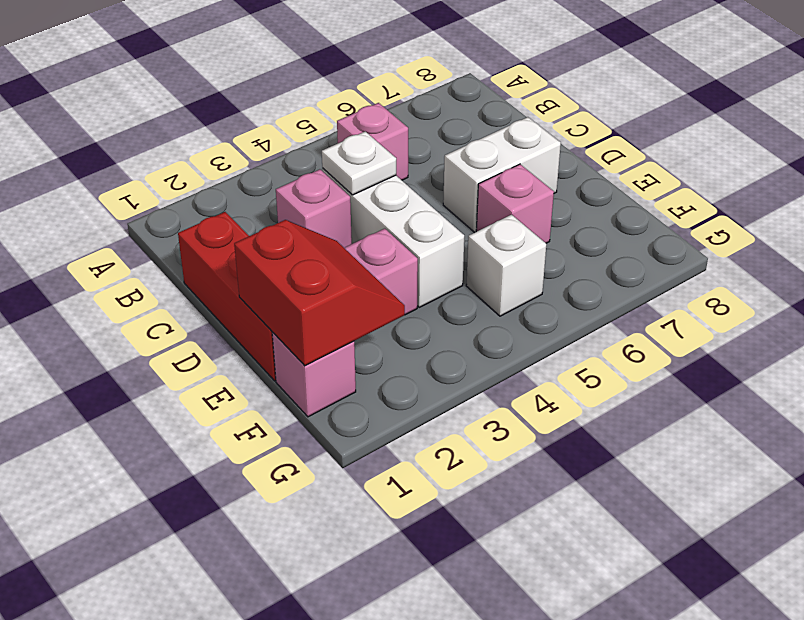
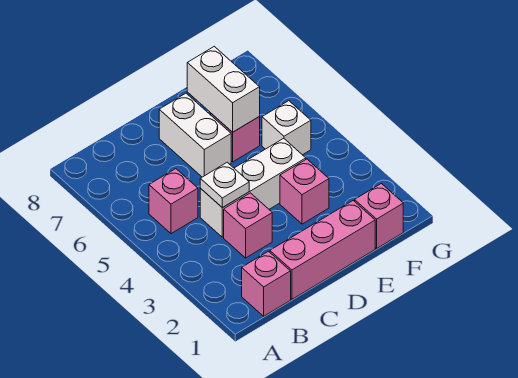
none -> pink brick B1 level 1
red brick C1:E1 level 1 -> pink brick C1:E1 level 1
red slope E1:F2 level 2 top 1 -> none
none -> white brick E6:E7 level 2

